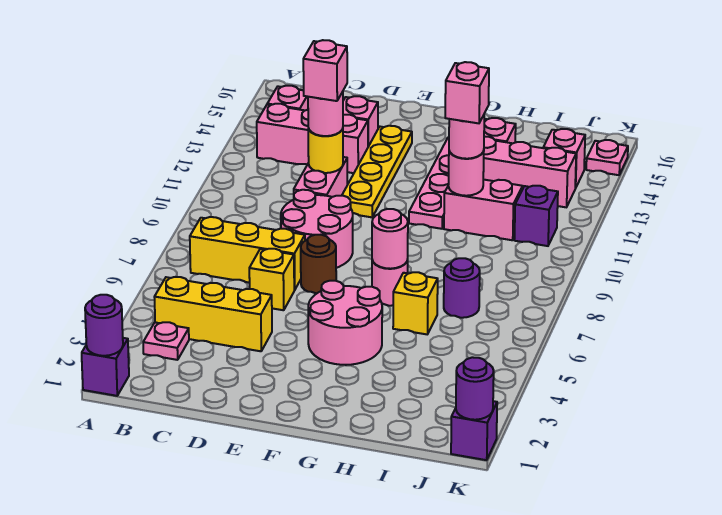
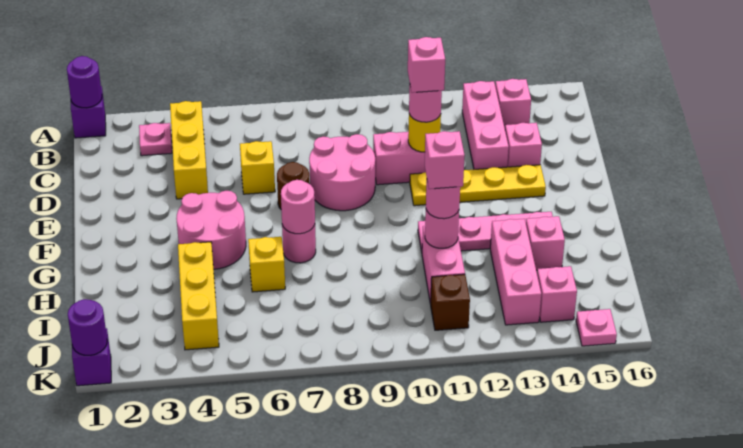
yellow brick B7:D7 level 1 -> yellow brick H4:J4 level 1
purple round brick I7 level 1 -> none
purple brick J11 level 1 -> brown brick J11 level 1

